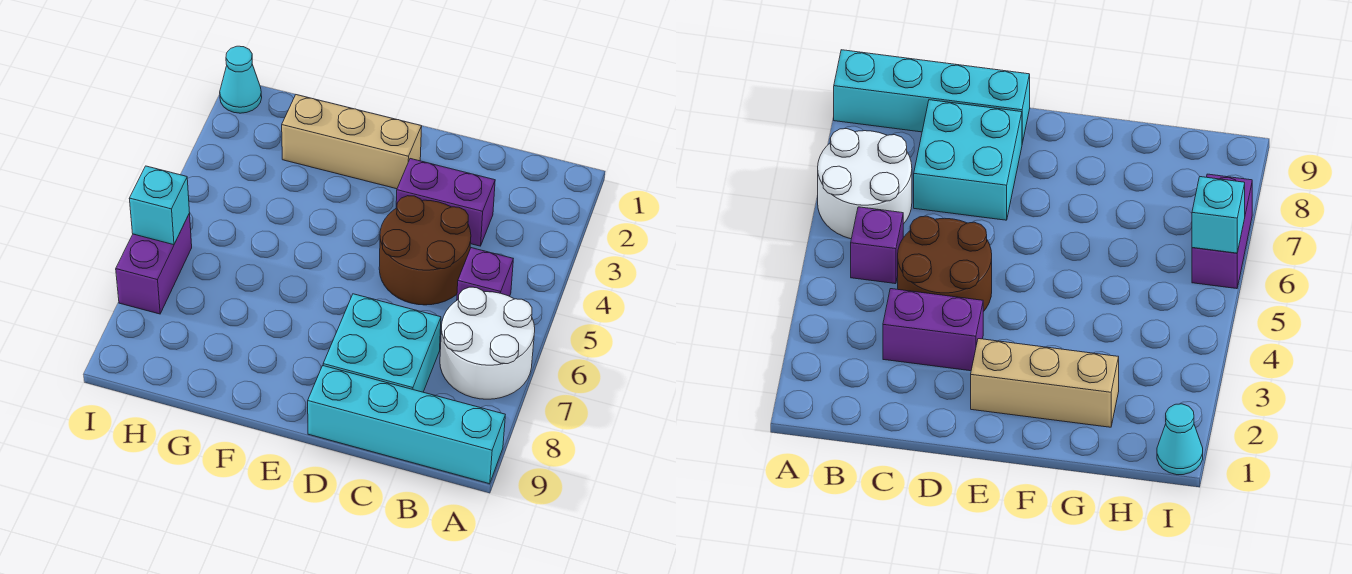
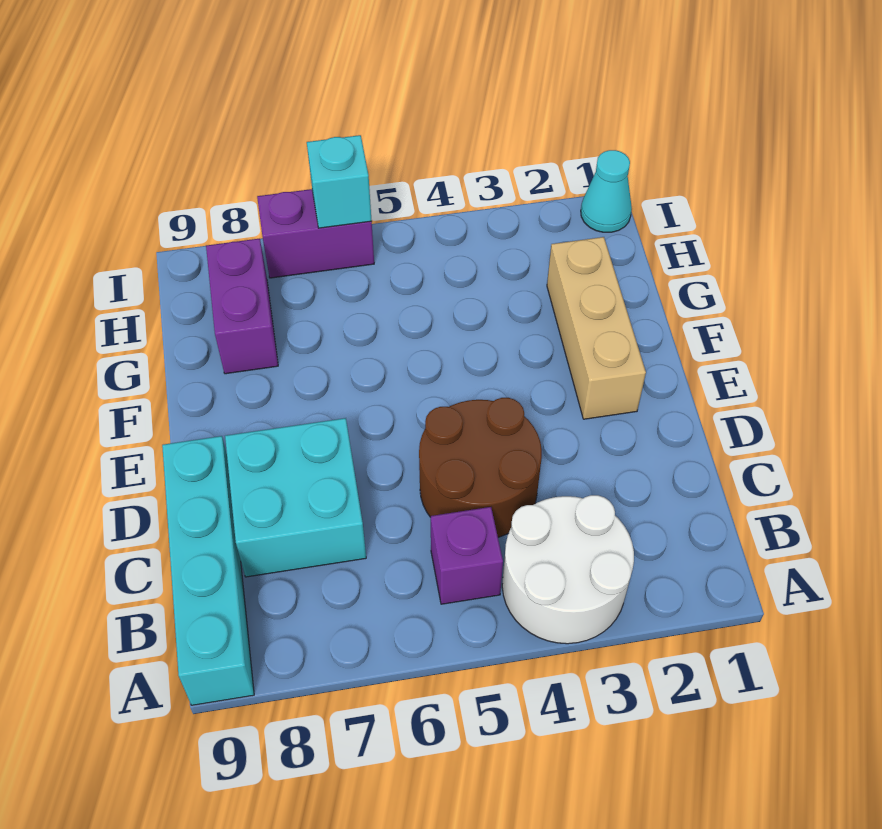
white round brick A6:B7 level 1 -> white round brick A3:B4 level 1
purple brick C3:D3 level 1 -> purple brick G8:H8 level 1

